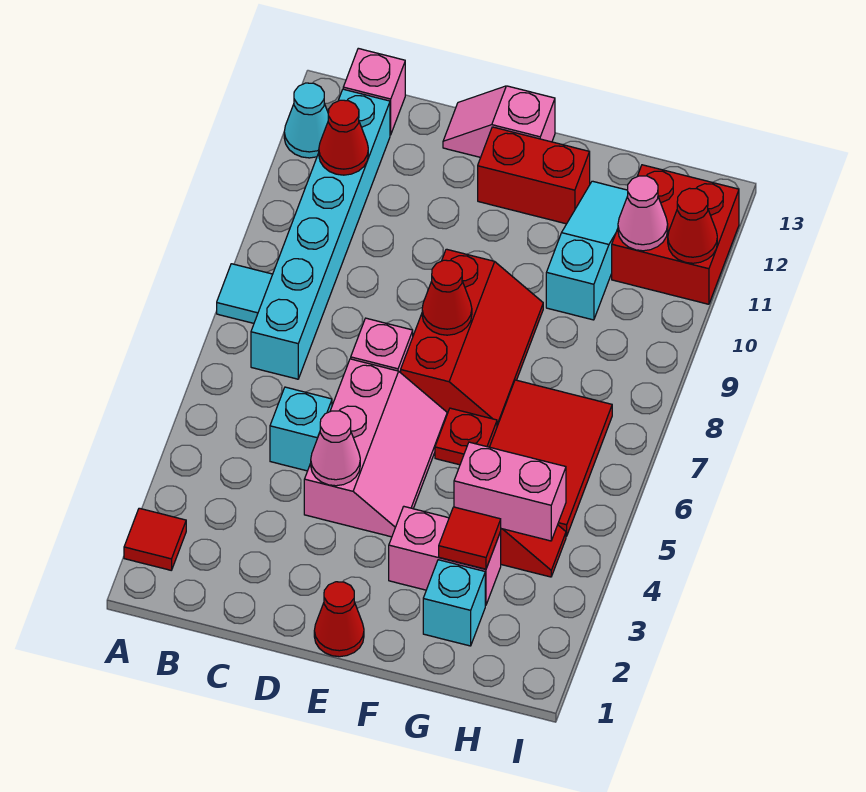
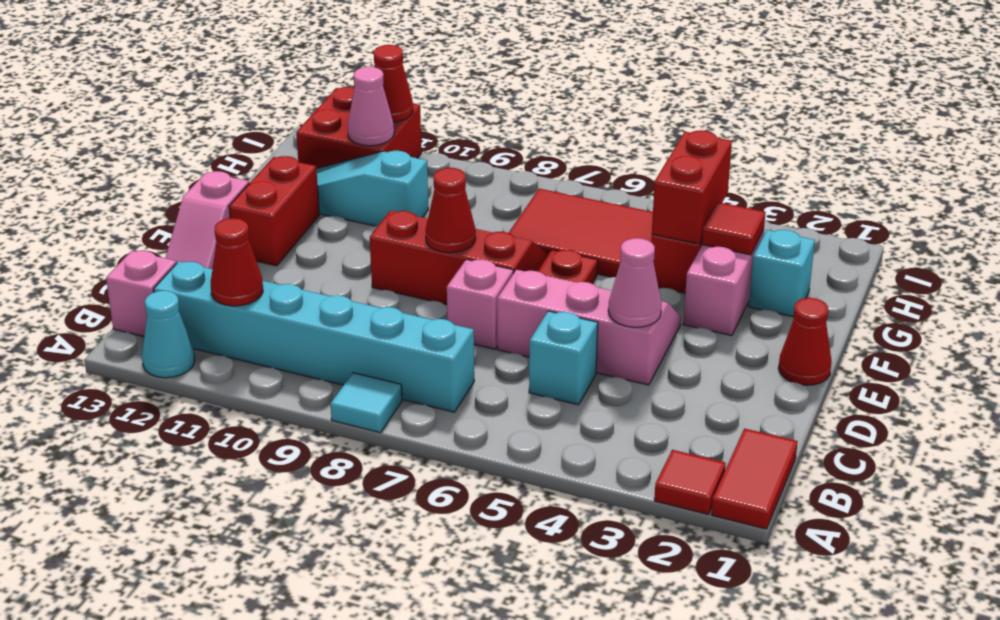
none -> red tile A1:B1 level 1
pink brick G4:H4 level 2 -> red brick G4:H4 level 2

